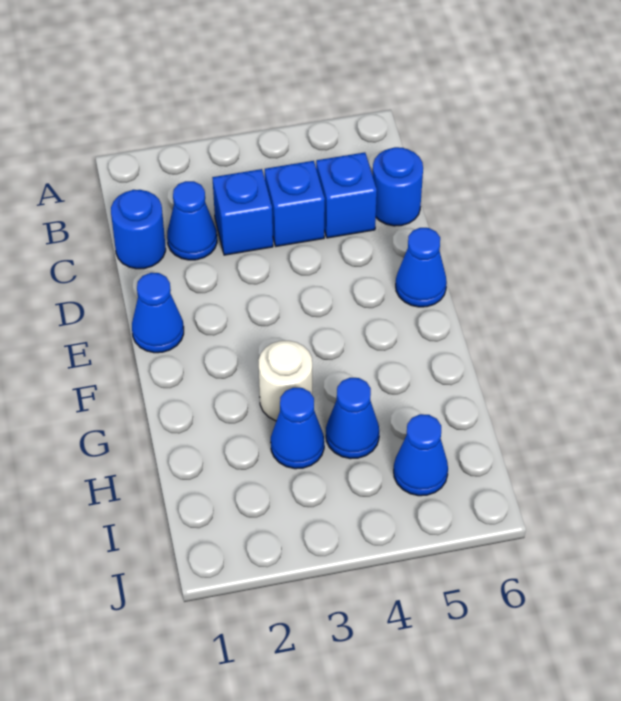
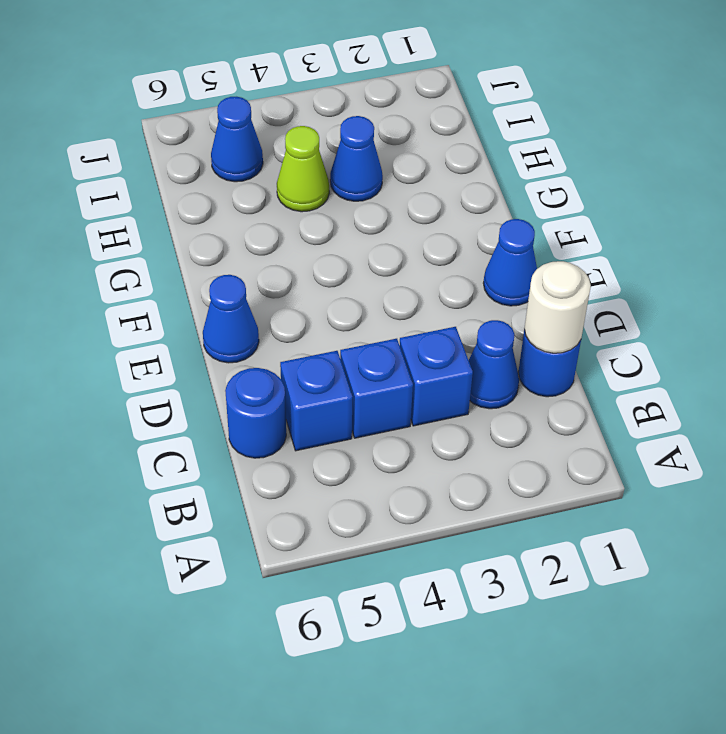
white round brick G3 level 1 -> white round brick C1 level 2
blue cone H4 level 1 -> lime cone H4 level 1

